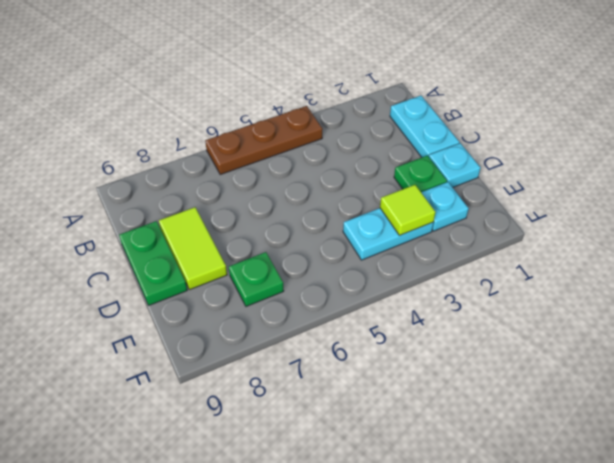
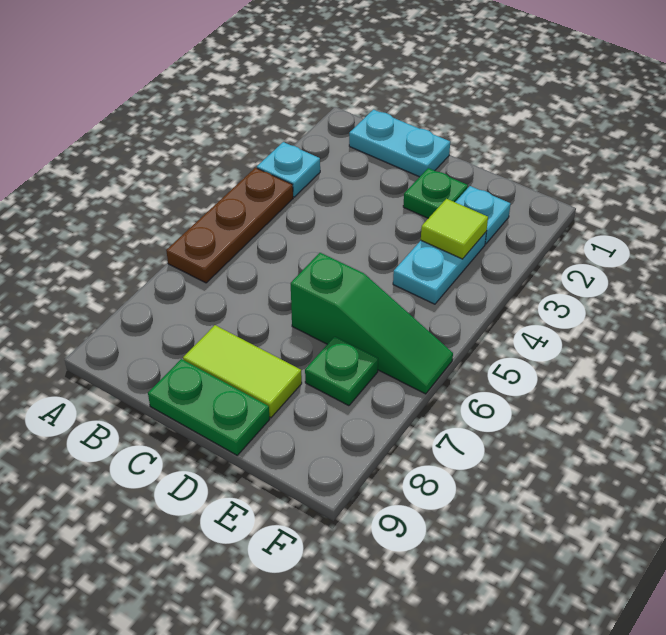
cyan plate D1 level 1 -> cyan plate A3 level 1
none -> green slope D6:F6 level 1 top D

